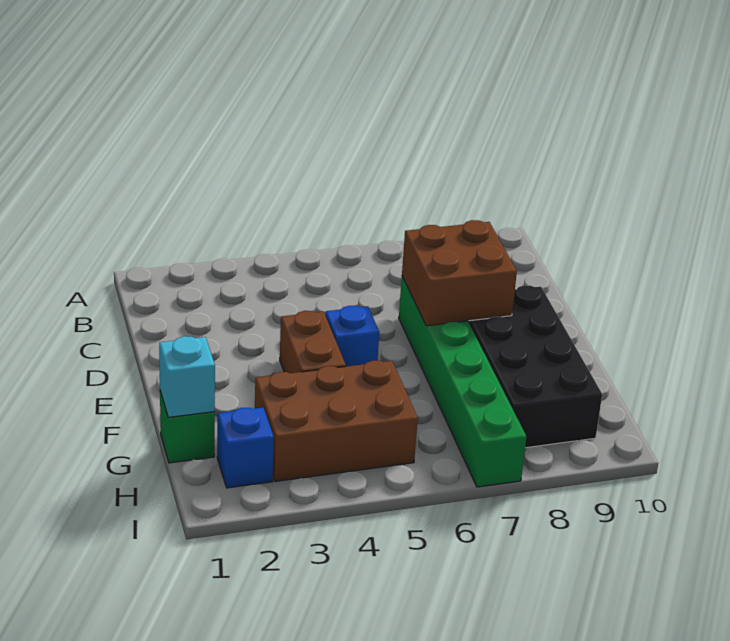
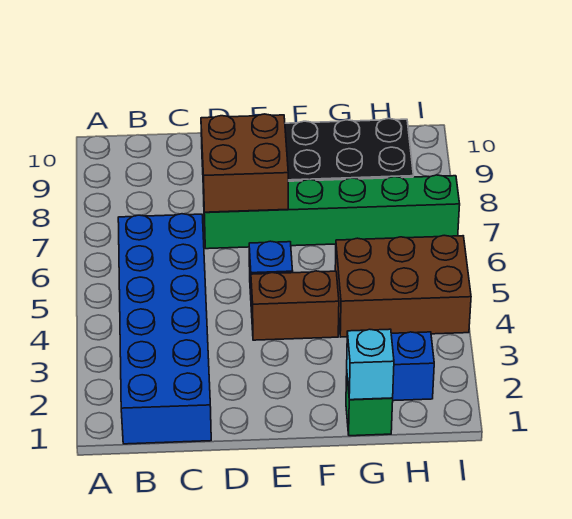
none -> blue brick B1:C6 level 1
brown brick G3:H5 level 1 -> brown brick G4:I5 level 1

